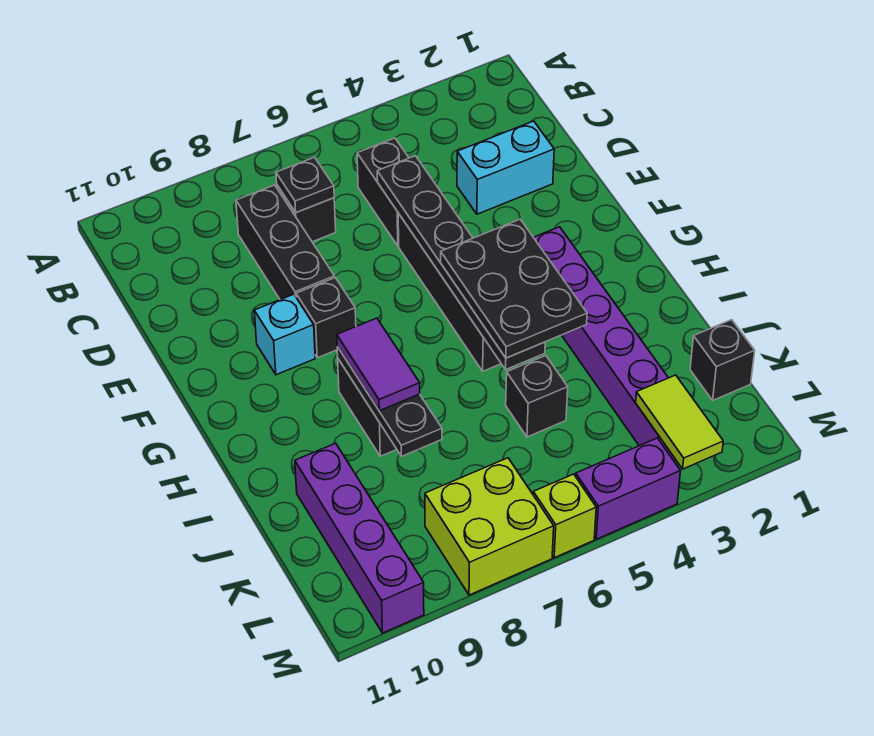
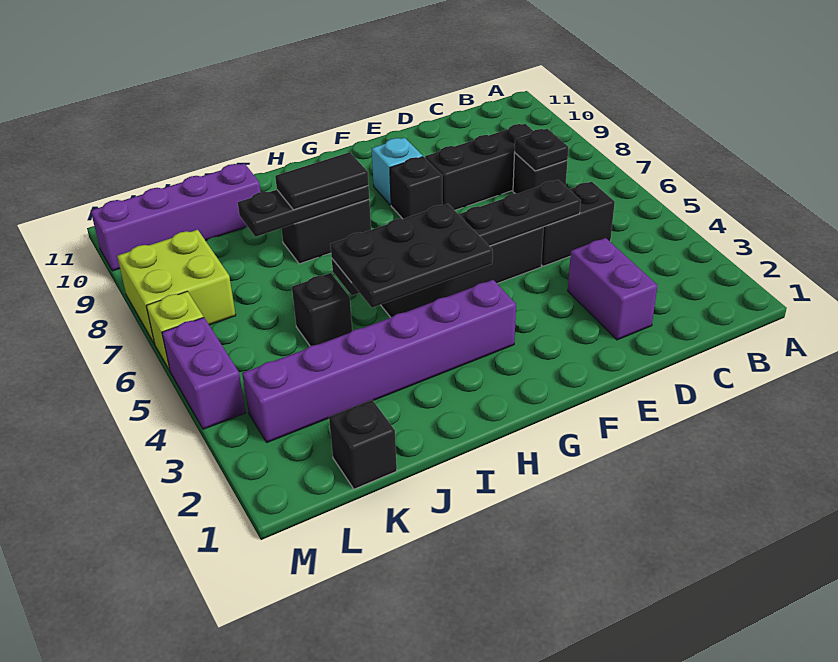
cyan brick D2:D3 level 1 -> purple brick D2:D3 level 1
purple tile H8:I8 level 3 -> black tile H8:I8 level 3
lime tile L3:M3 level 2 -> none

